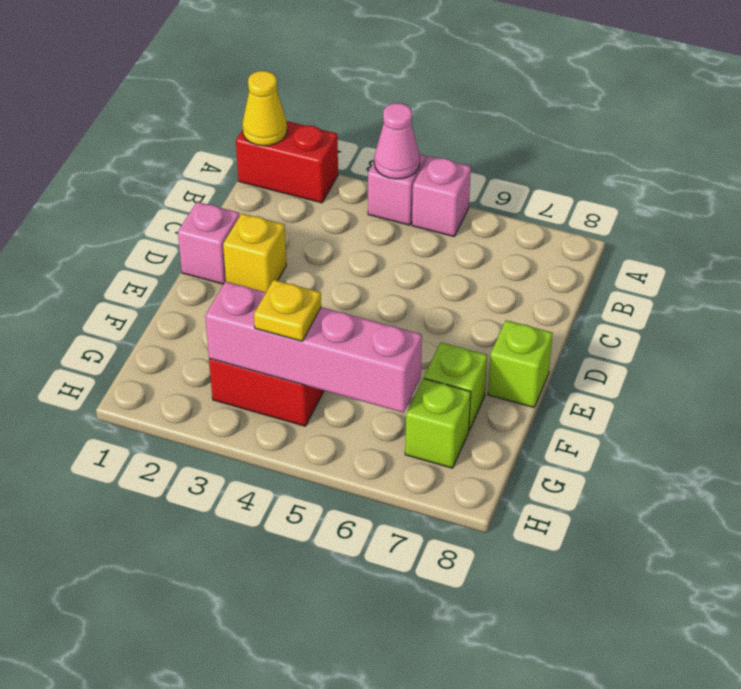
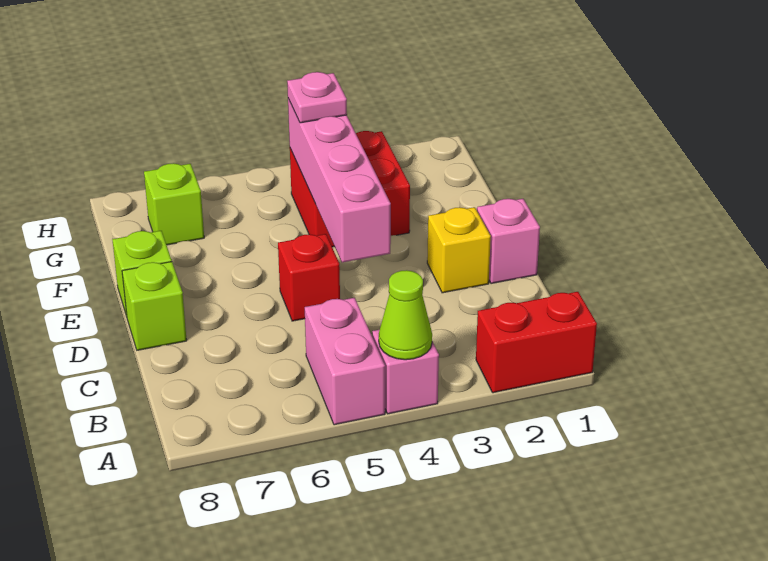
yellow cone A1 level 2 -> none
pink cone A4 level 2 -> lime cone A4 level 2
pink brick A5 level 1 -> pink brick A5:B5 level 1
none -> red brick D5 level 1
lime brick F7 level 1 -> lime brick D8 level 1
pink brick G3:G6 level 2 -> pink brick D4:G4 level 2
yellow plate G4 level 3 -> pink plate G4 level 3

